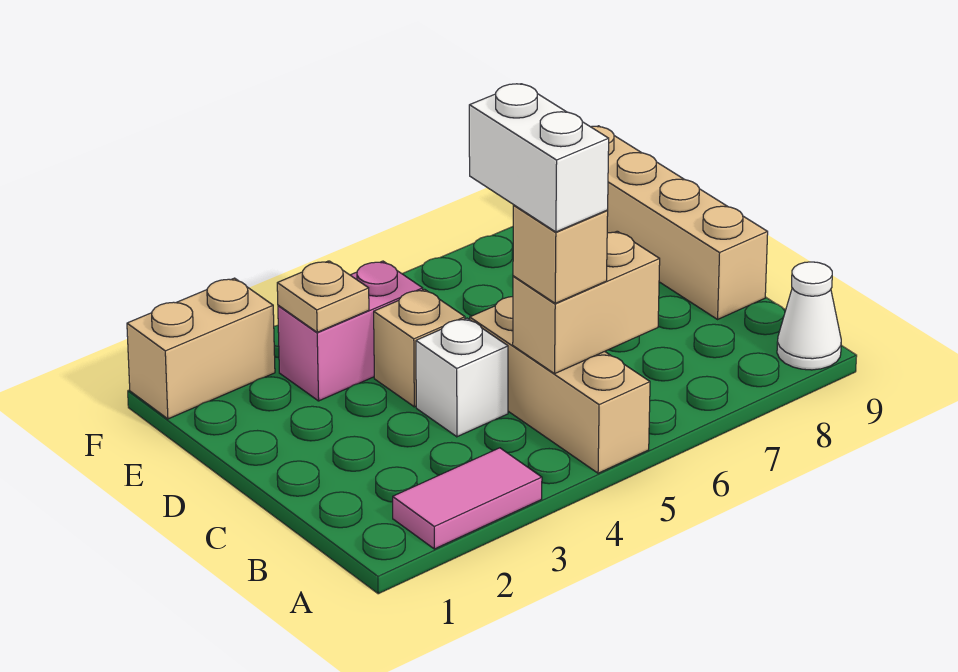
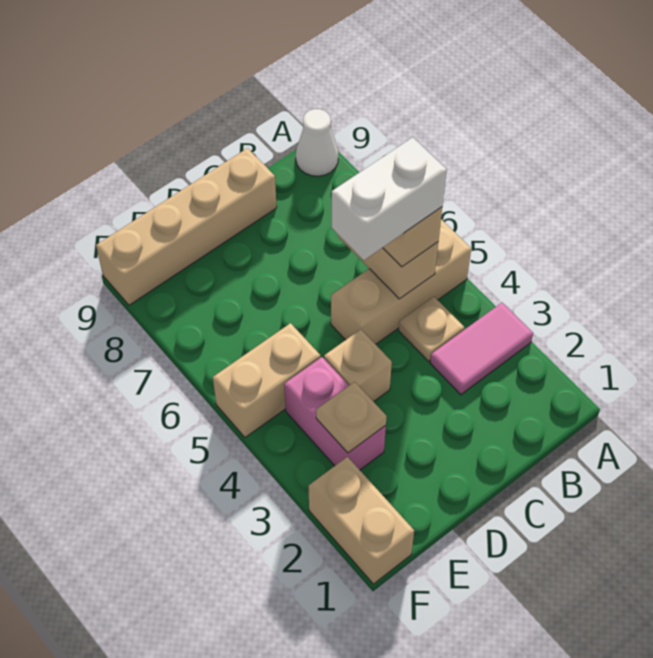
pink tile A2:A3 level 1 -> pink tile A3:B3 level 1
none -> tan plate B4 level 1
white brick C4 level 1 -> none
none -> tan brick E5:F5 level 1

